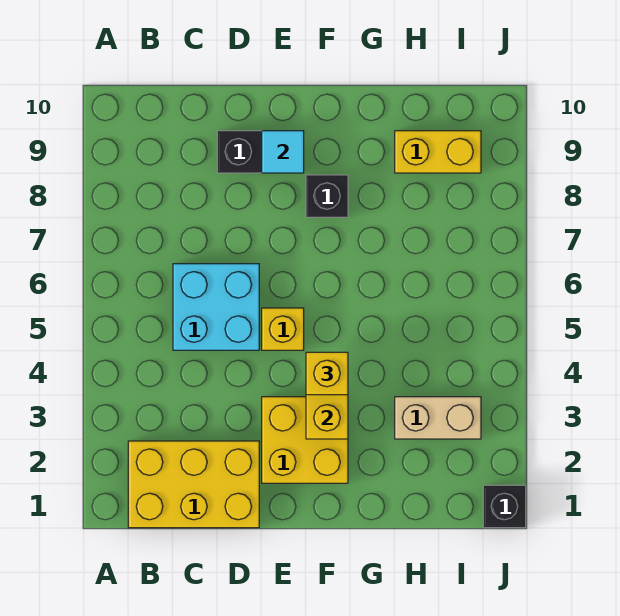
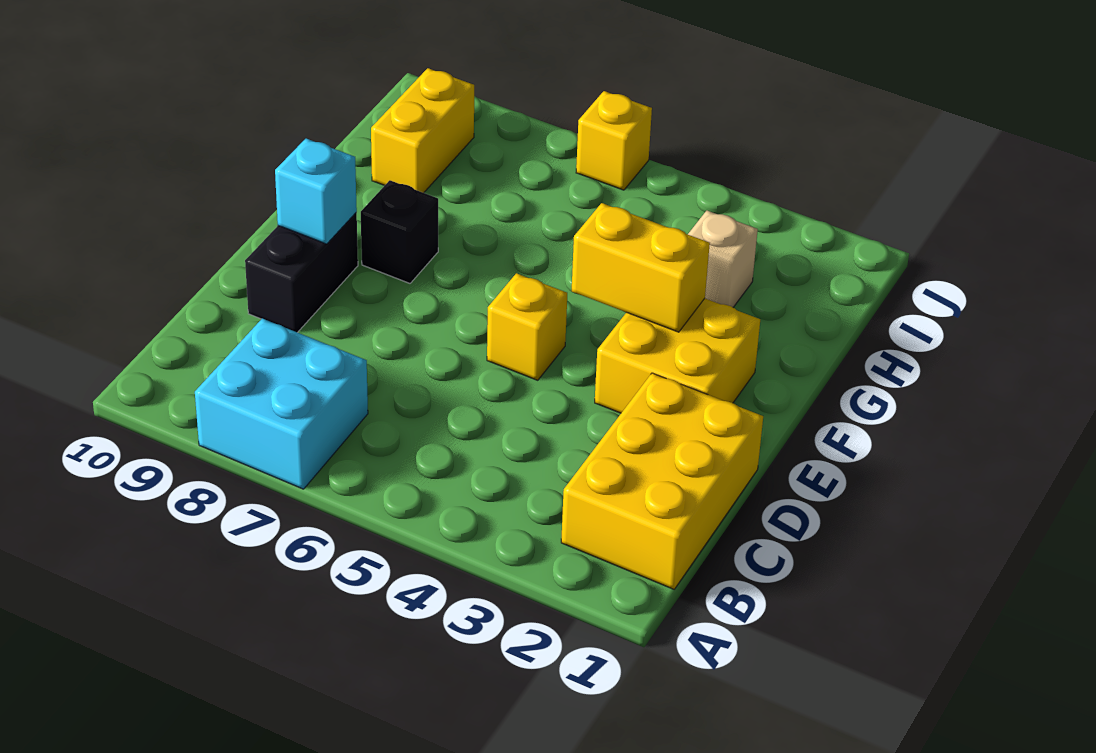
cyan brick C5:D6 level 1 -> cyan brick A7:B8 level 1
cyan tile E9 level 2 -> cyan brick E9 level 2
yellow brick F4 level 3 -> yellow brick J6 level 1
tan brick H3:I3 level 1 -> tan brick H3 level 1
black brick J1 level 1 -> none

